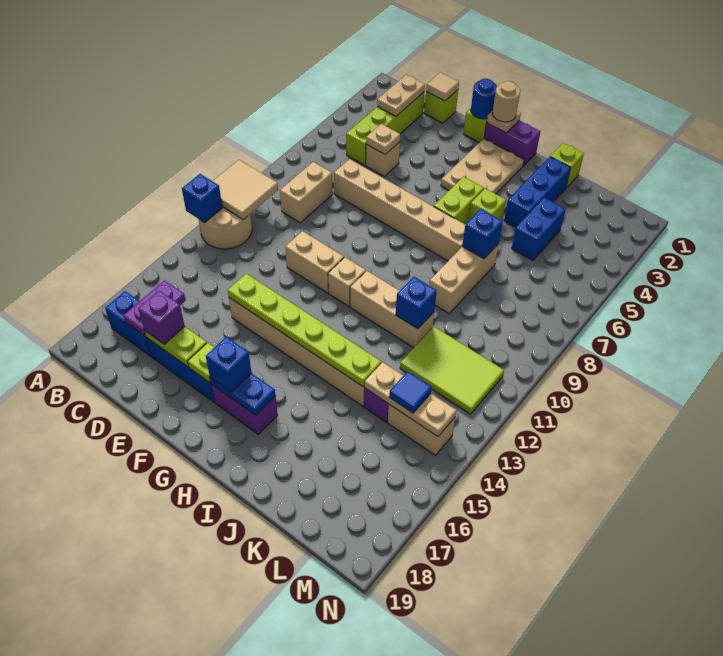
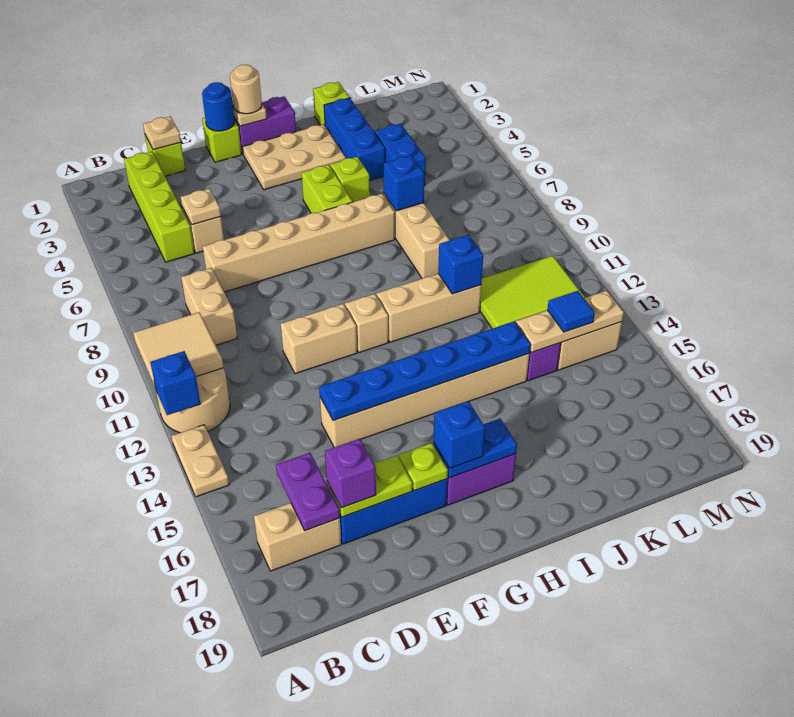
blue brick B17:C17 level 1 -> tan brick B17:C17 level 1
tan plate C2:C3 level 2 -> tan plate A13:A14 level 1
tan tile D1 level 2 -> tan plate D1 level 2
lime plate E14:J14 level 2 -> blue plate E14:J14 level 2
tan plate G2:H4 level 1 -> tan plate G2:I3 level 1

